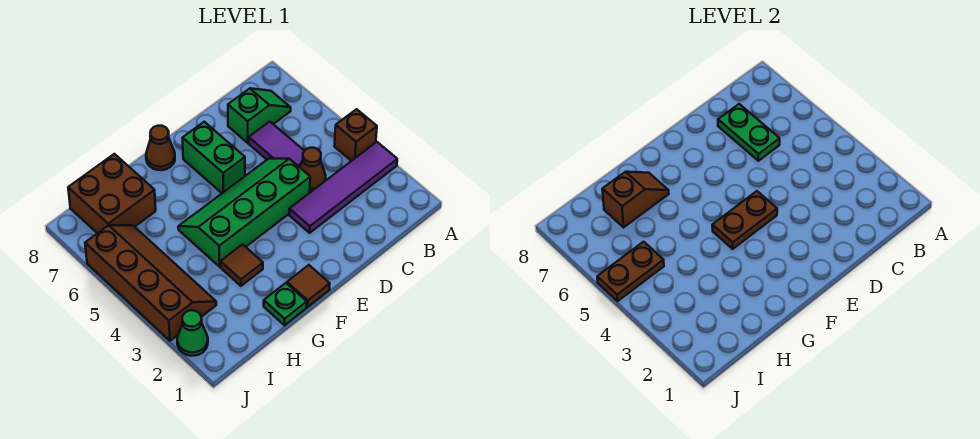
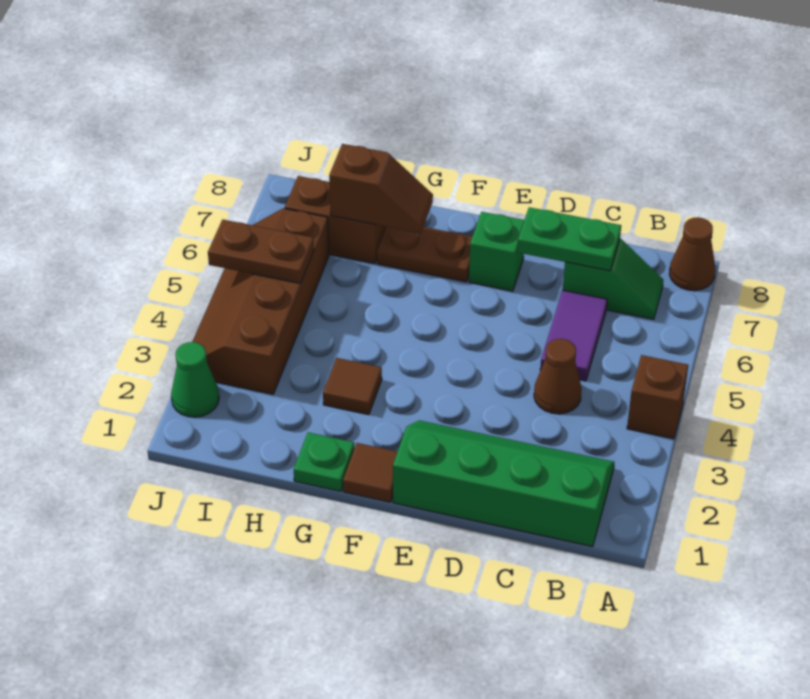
purple tile A3:D3 level 1 -> none
green plate C6:C7 level 2 -> green plate C7:D7 level 2
green slope D4:G5 level 1 top 4 -> green slope B1:E2 level 1 top 1
brown plate E4:F4 level 2 -> brown plate F7:G7 level 1
green brick E6:E7 level 1 -> green brick E7 level 1
brown cone F8 level 1 -> brown cone A8 level 1
brown brick H7:I8 level 1 -> brown brick H7:I7 level 1
brown slope I3:J6 level 1 top J -> brown slope I3:J6 level 1 top I

